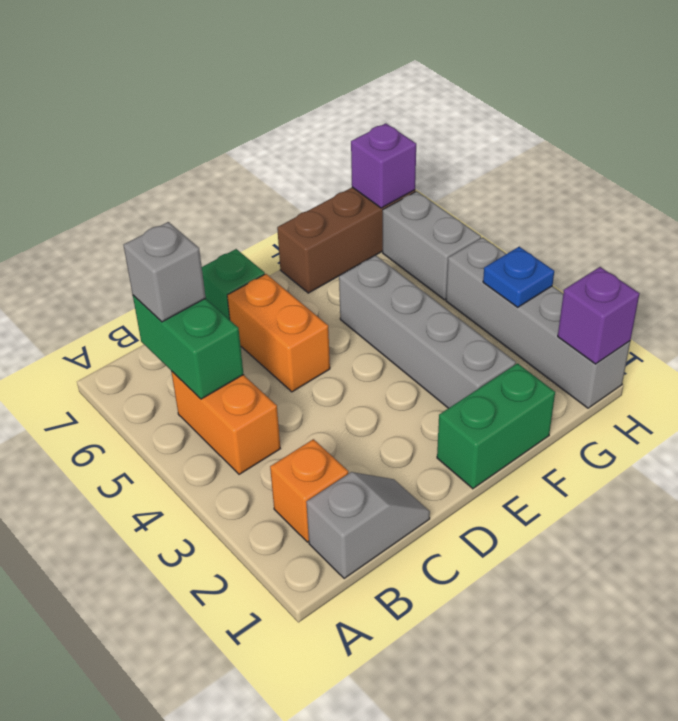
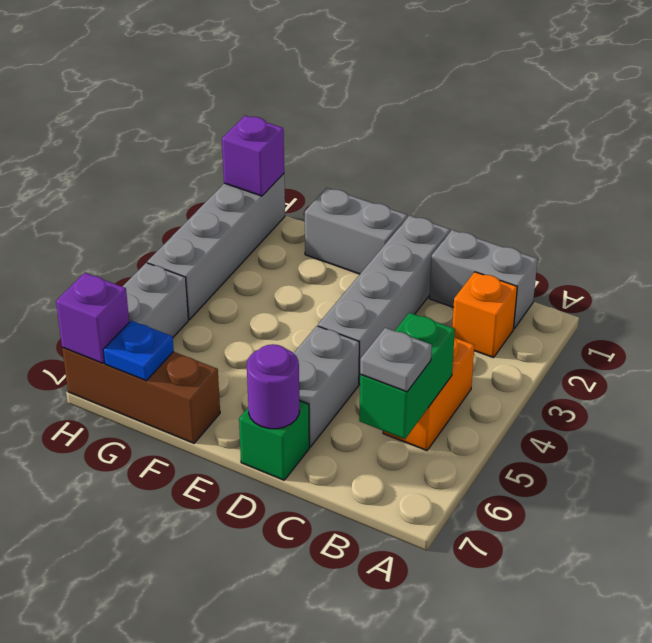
grey slope B1:C1 level 1 top B -> grey brick B1:C1 level 1
grey brick B6 level 3 -> grey plate B6 level 3
orange brick D5:D6 level 1 -> grey brick D5:D6 level 1
none -> purple round brick D7 level 2
green brick E1:F1 level 1 -> grey brick E1:F1 level 1
grey brick F2:F5 level 1 -> grey brick D1:D4 level 1
blue plate H3 level 2 -> blue plate G7 level 2

